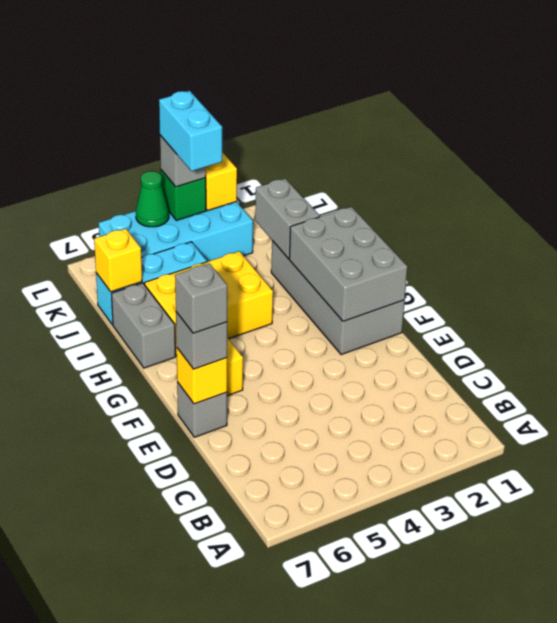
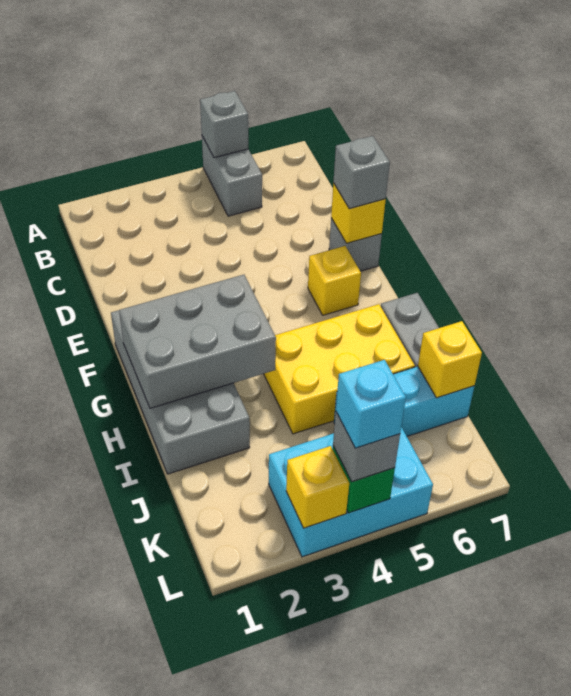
grey brick E7 level 4 -> grey brick A5 level 2
grey brick F1:H2 level 2 -> grey brick G1:H3 level 2
grey brick I2:J2 level 2 -> grey brick A5:B5 level 1
cyan brick K3:L6 level 1 -> cyan brick K3:L5 level 1
cyan brick K4:L4 level 4 -> cyan brick L4 level 4
green cone L5 level 2 -> none

